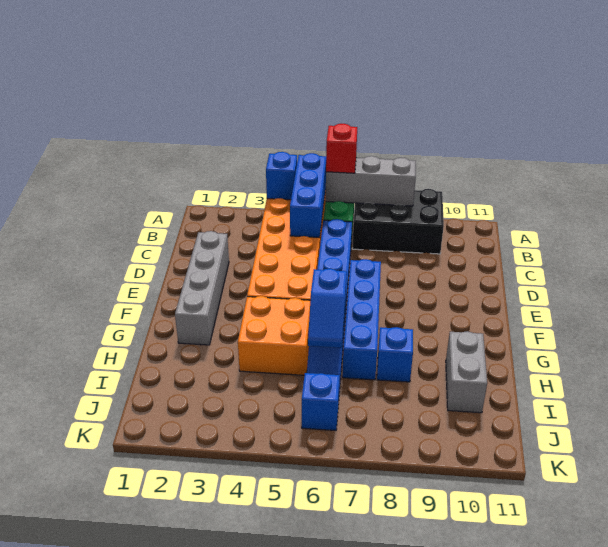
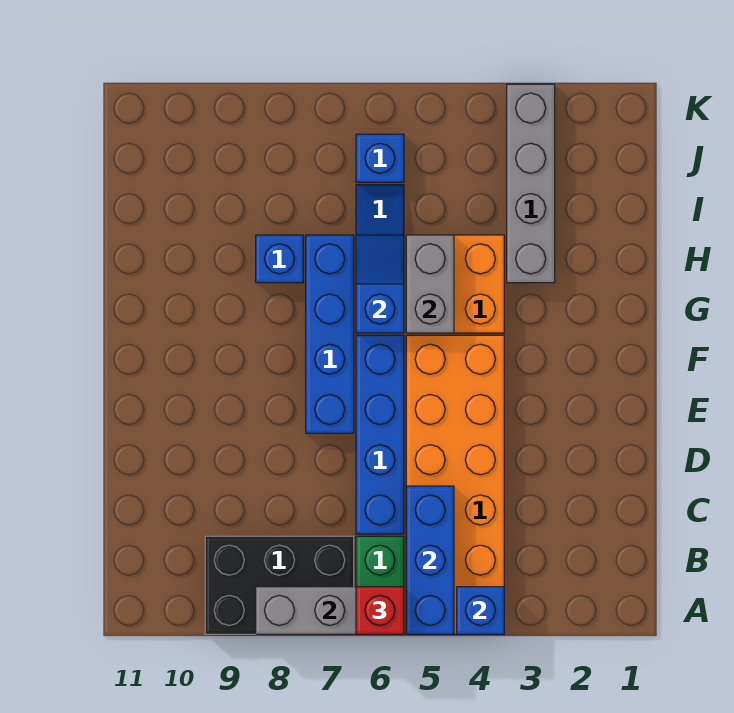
grey brick D2:G2 level 1 -> grey brick H3:K3 level 1
grey brick H10:I10 level 1 -> grey brick G5:H5 level 2

